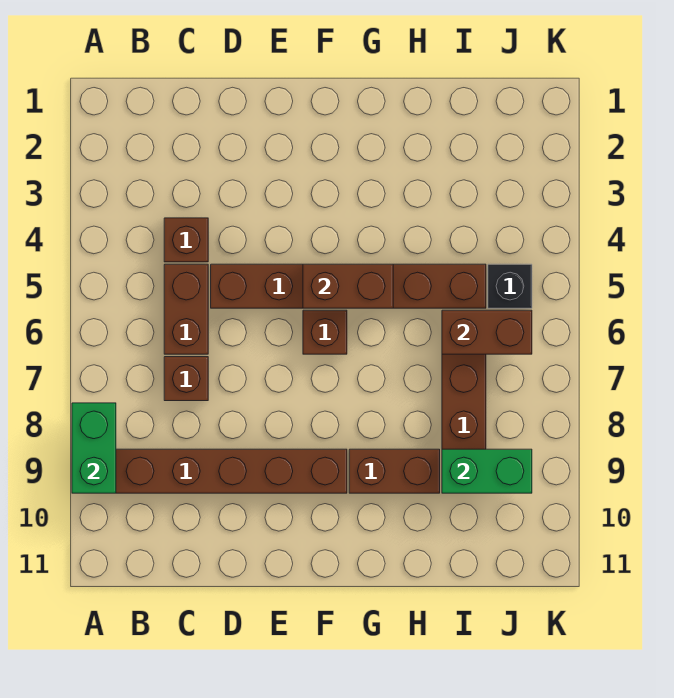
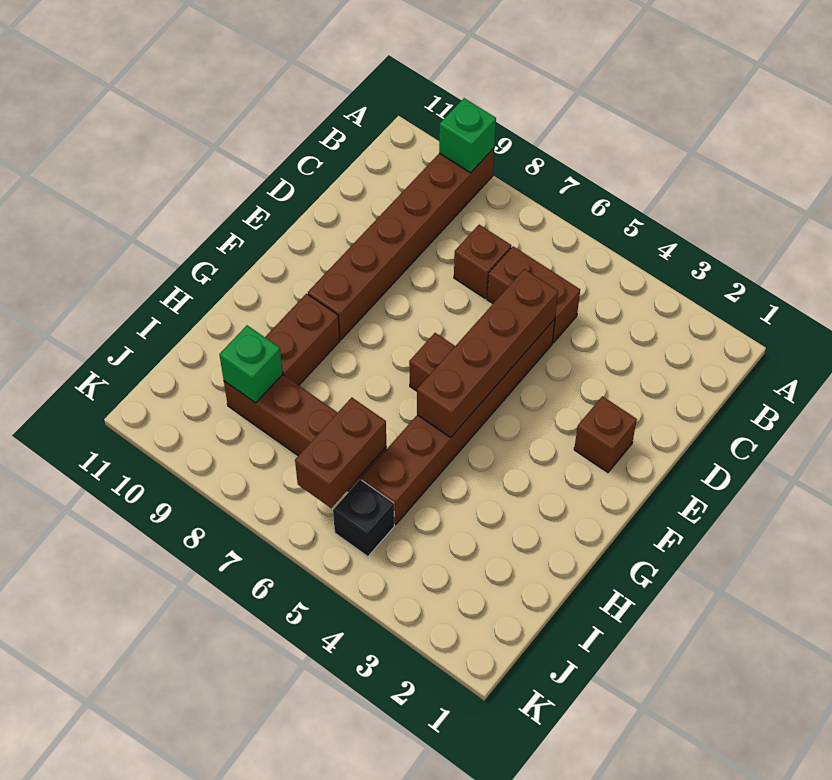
green brick A8:A9 level 2 -> green brick A9 level 2
brown brick C4 level 1 -> brown brick E2 level 1
brown brick F5:G5 level 2 -> brown brick D5:G5 level 2
green brick I9:J9 level 2 -> green brick I9 level 2

